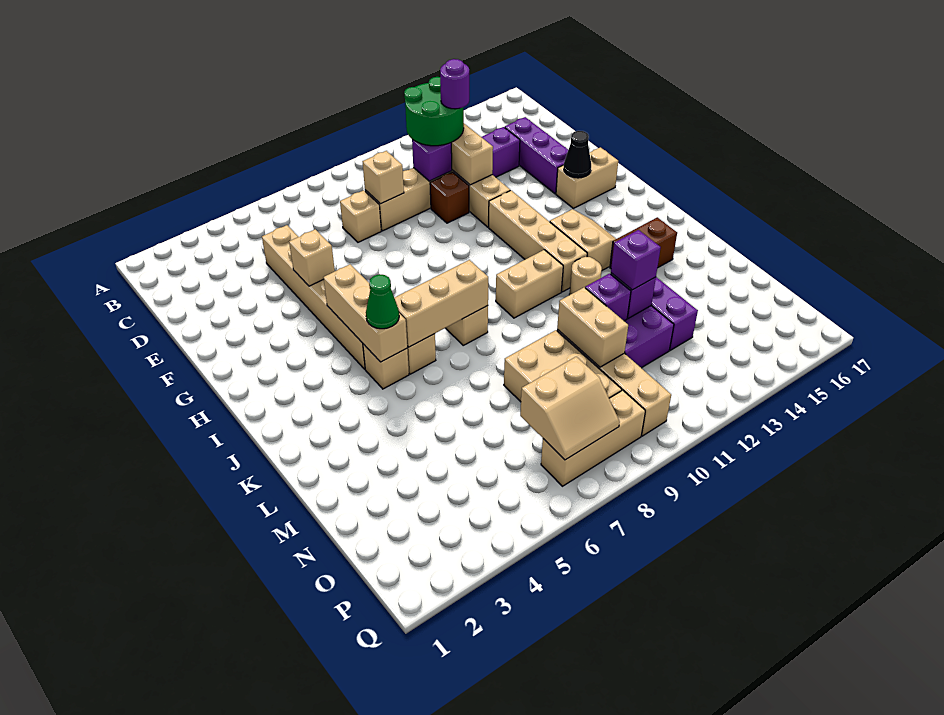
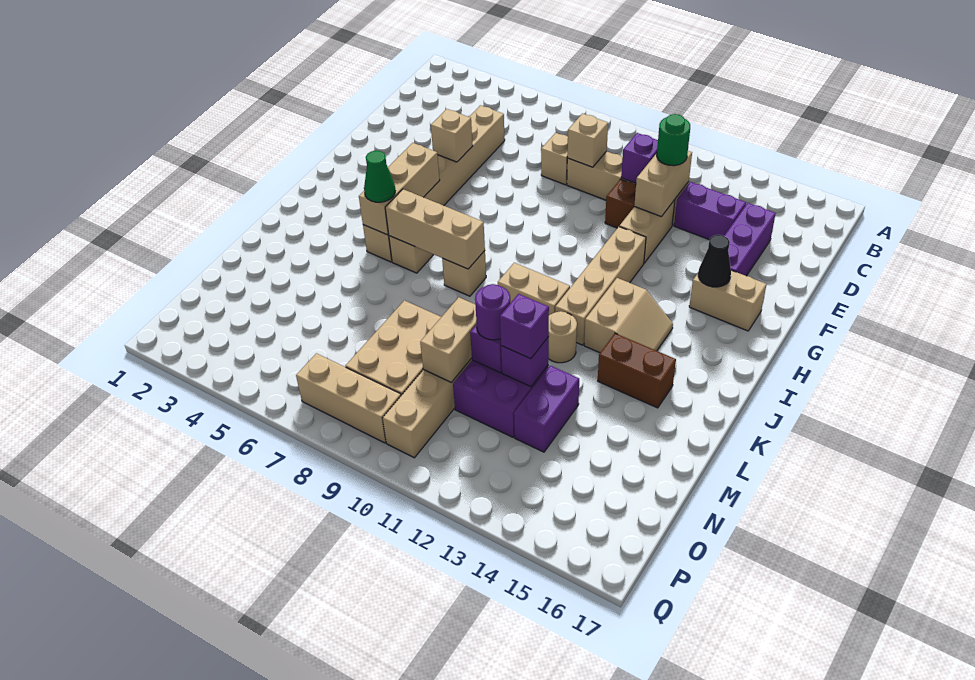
green round brick C11:D12 level 3 -> green round brick D12 level 3
purple round brick D12 level 4 -> purple round brick M11 level 3
tan slope O7:P8 level 2 top O -> none

